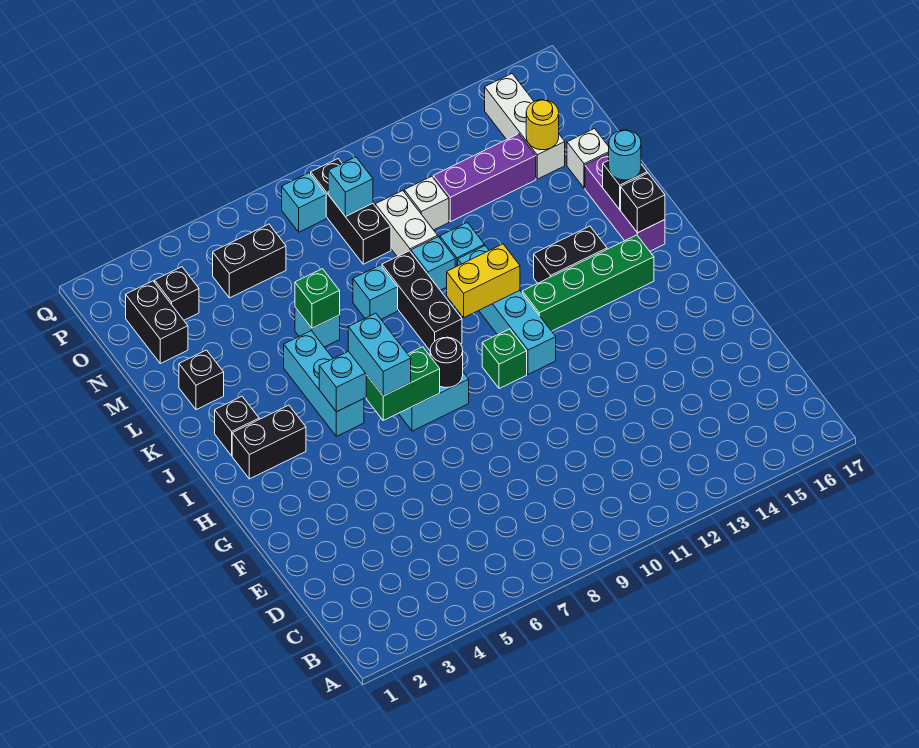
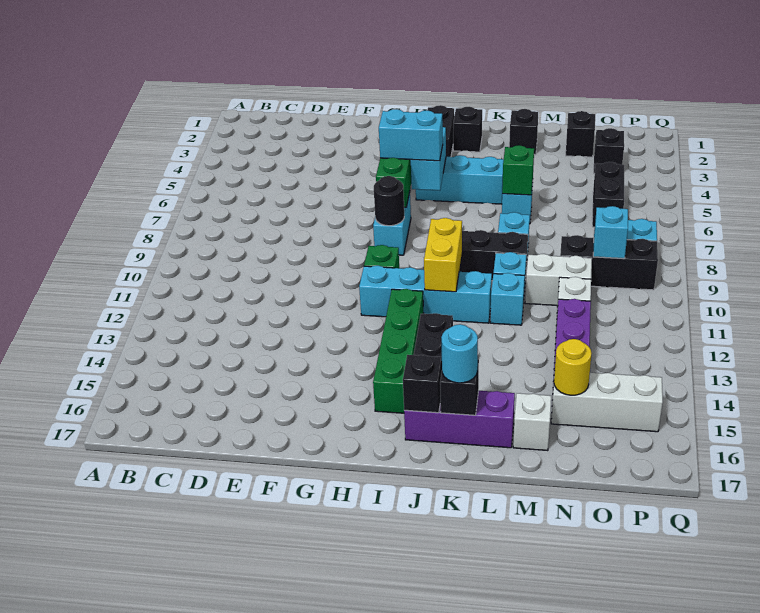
black brick N2:O2 level 1 -> black brick N2 level 1

